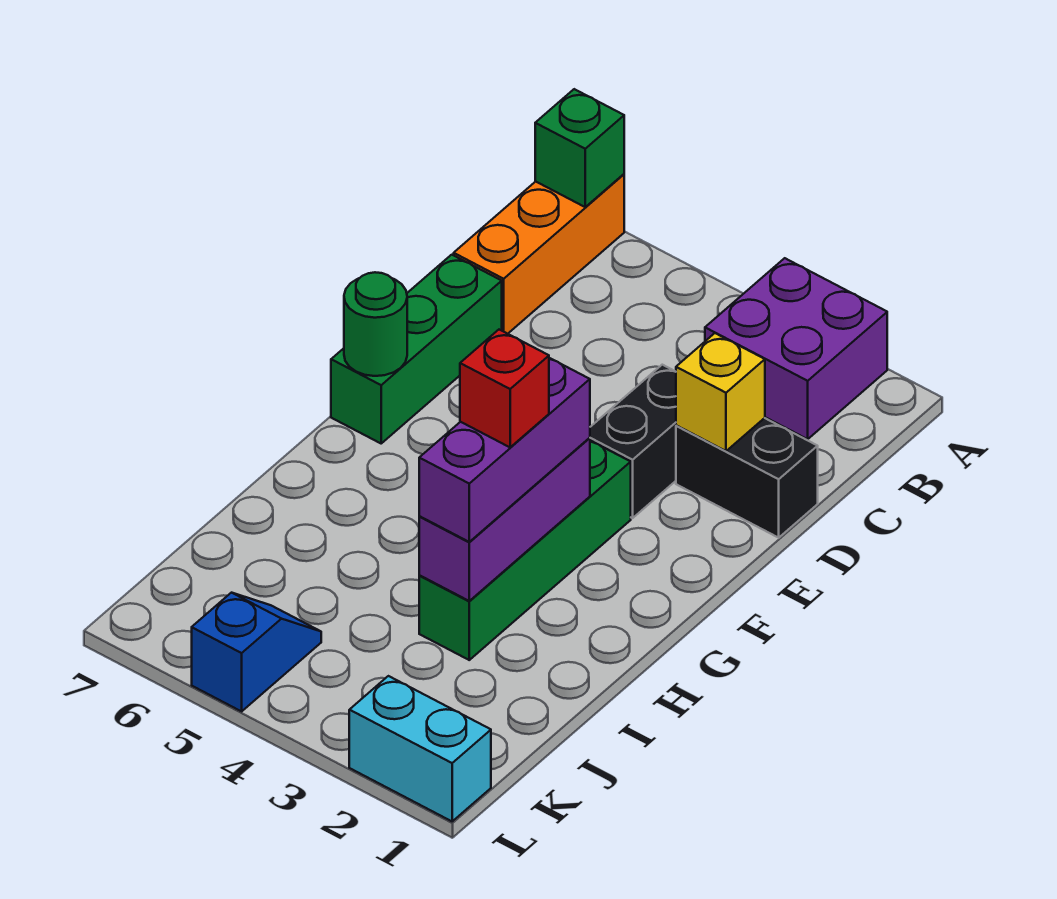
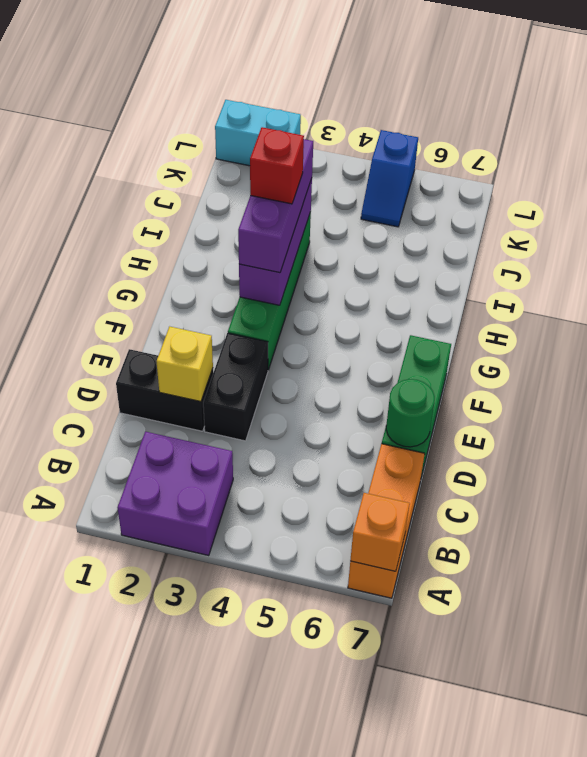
green brick A7 level 2 -> orange brick A7 level 2
green round brick F7 level 2 -> green round brick D7 level 2

